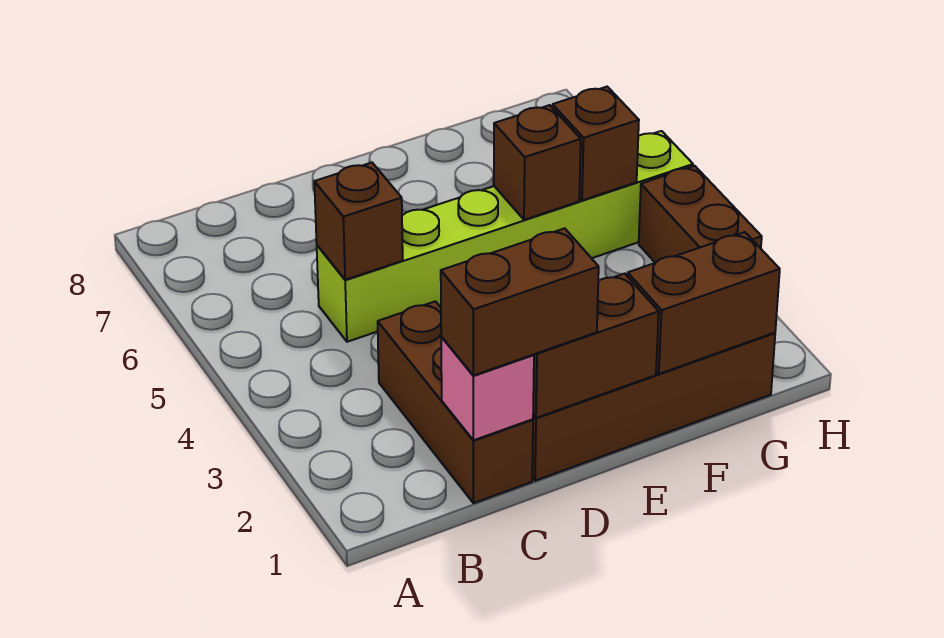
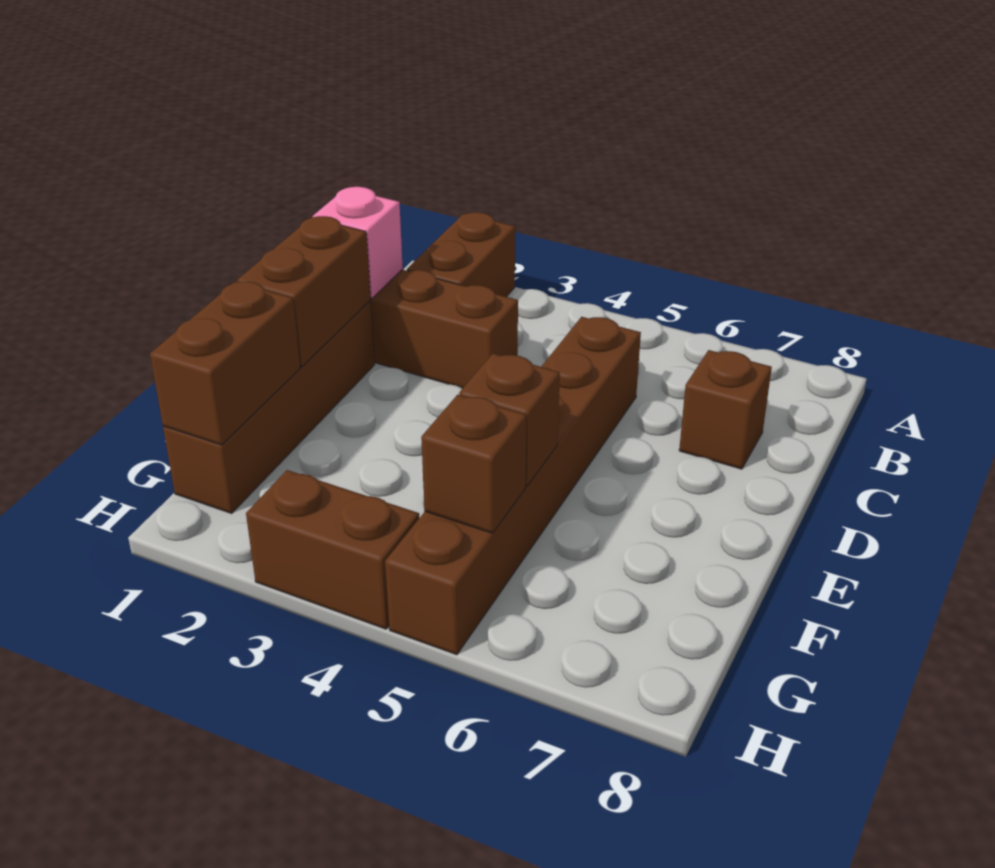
brown brick C1:D1 level 3 -> brown brick A2:B2 level 1
lime brick C5:H5 level 1 -> brown brick C5:H5 level 1
brown brick C5 level 2 -> brown brick C7 level 1

